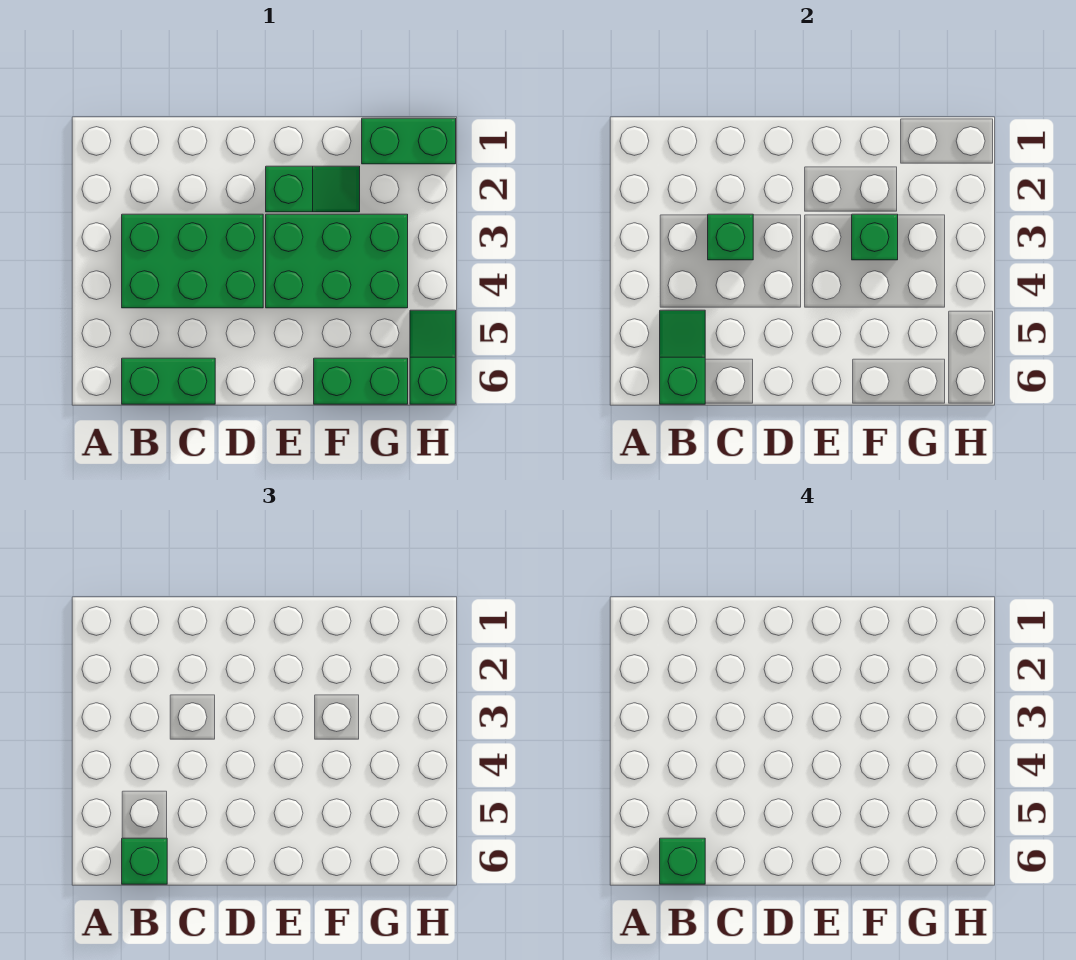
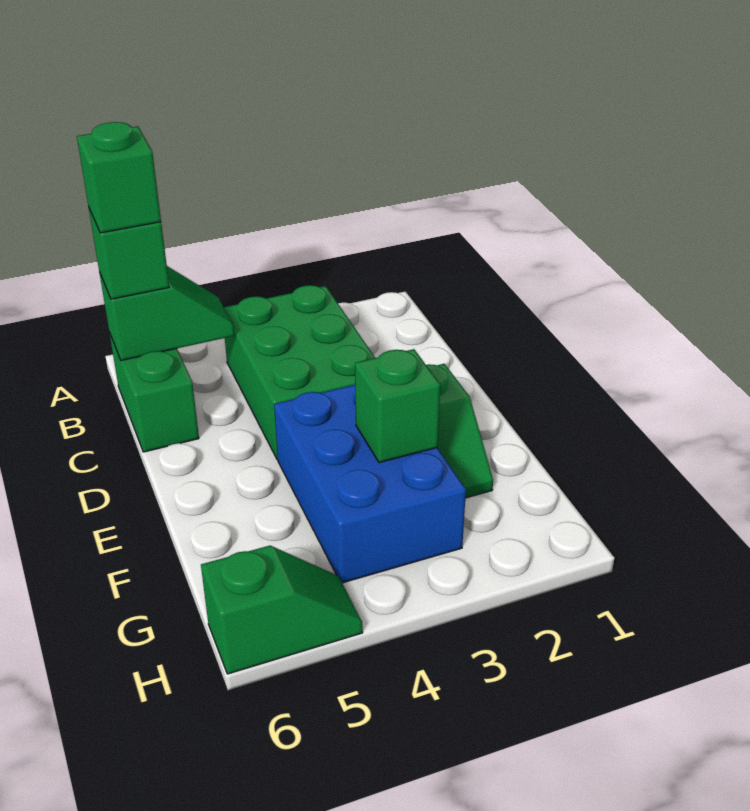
green brick C3 level 2 -> none
green brick E3:G4 level 1 -> blue brick E3:G4 level 1
green brick F6:G6 level 1 -> none
green brick G1:H1 level 1 -> none

